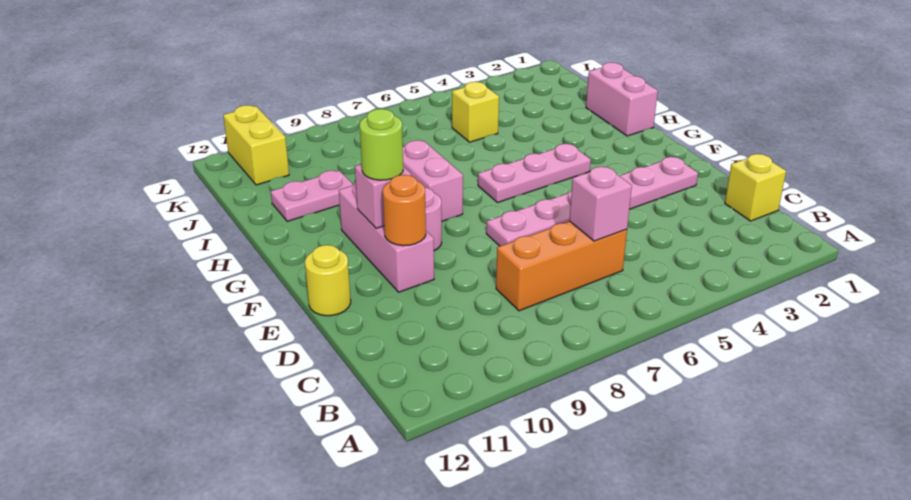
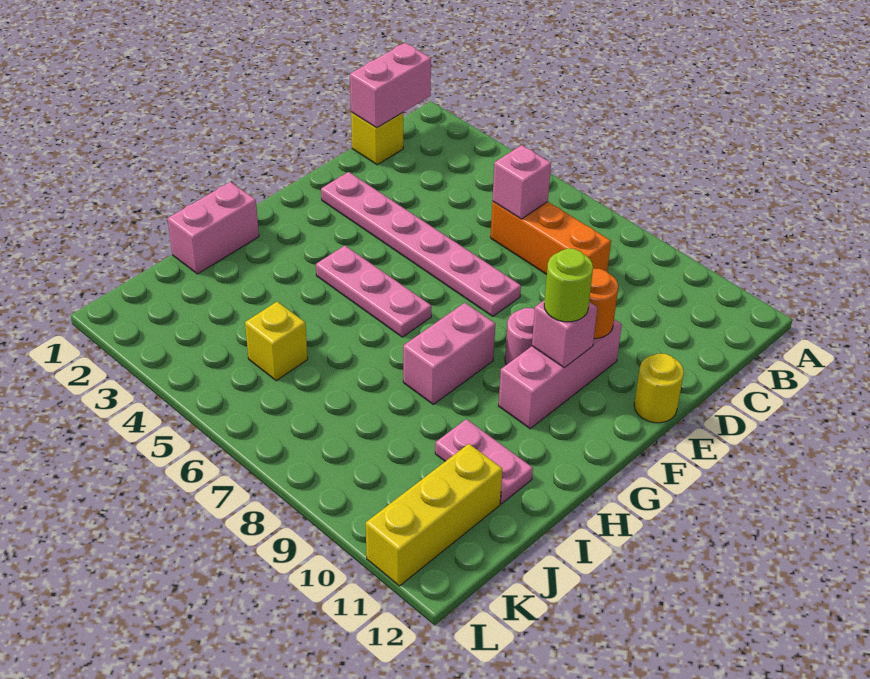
none -> pink brick B1:C1 level 2
yellow brick K11:L11 level 1 -> yellow brick J11:L11 level 1

